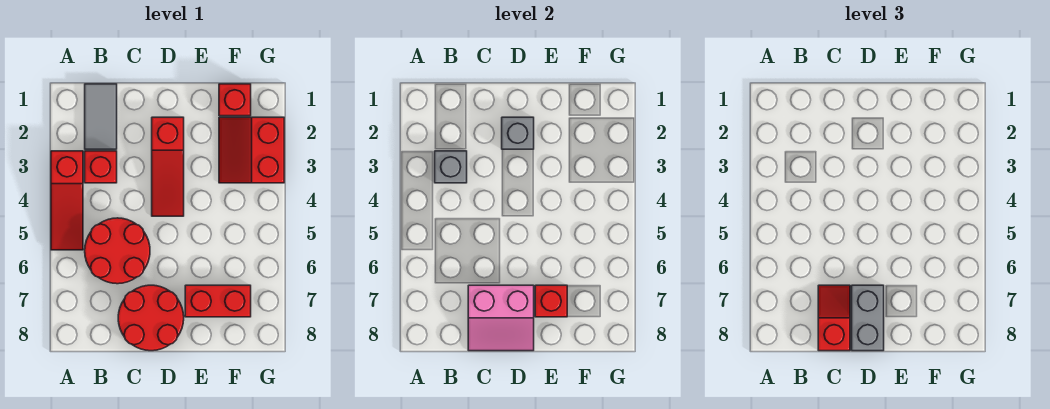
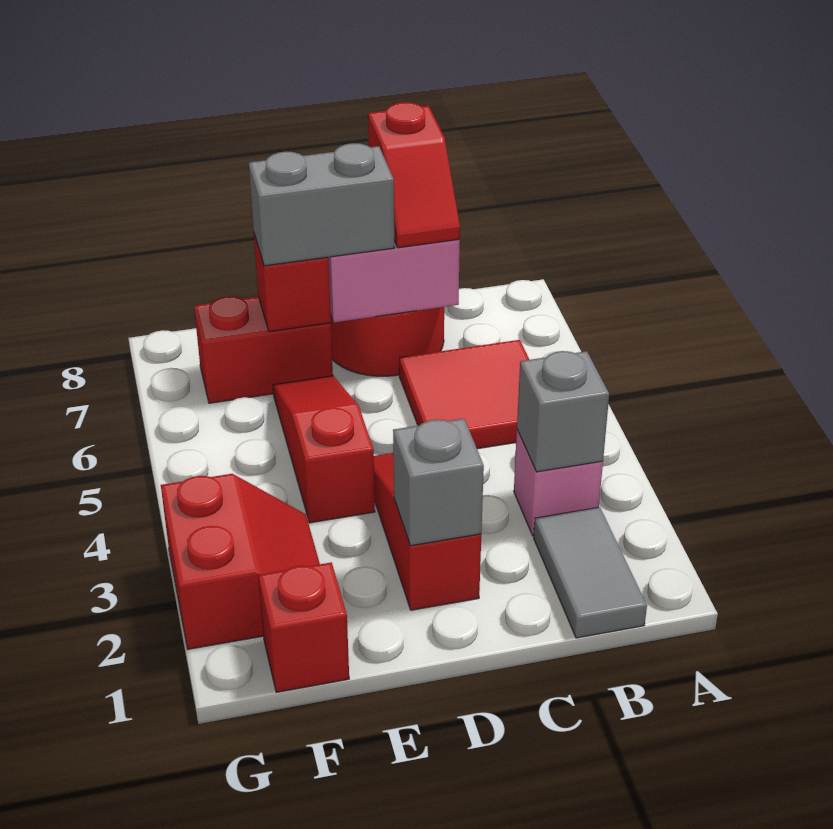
red slope A3:A5 level 1 top 3 -> red slope E4:E6 level 1 top 4
red brick B3 level 1 -> pink brick B3 level 1
red round brick B5:C6 level 1 -> red tile B5:C6 level 1
grey brick D7:D8 level 3 -> grey brick D7:E7 level 3

